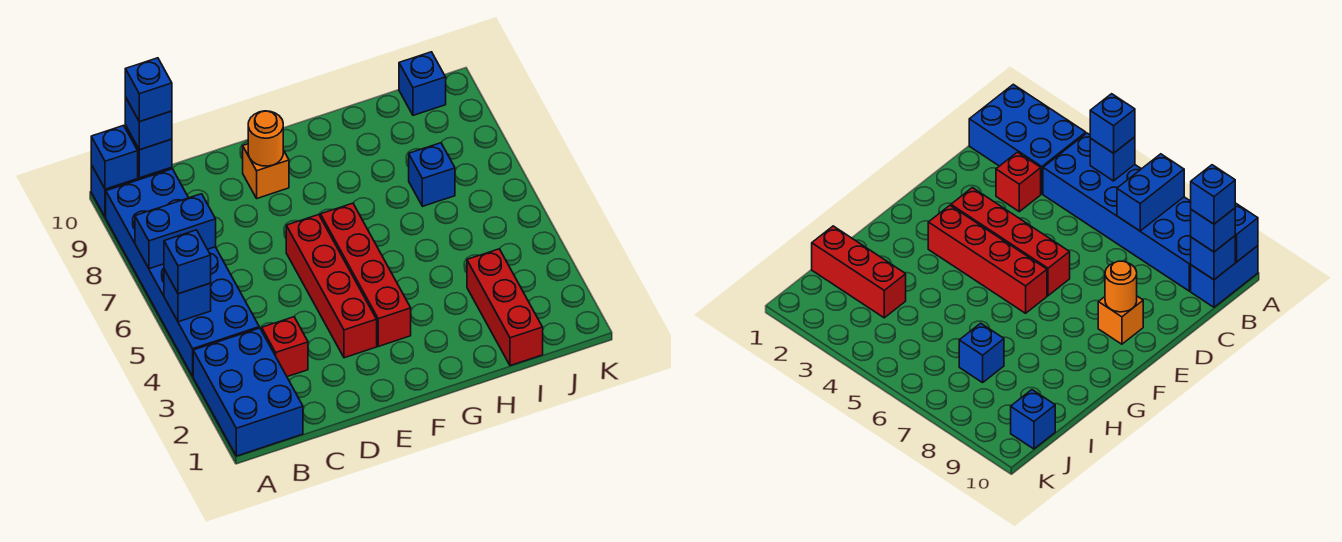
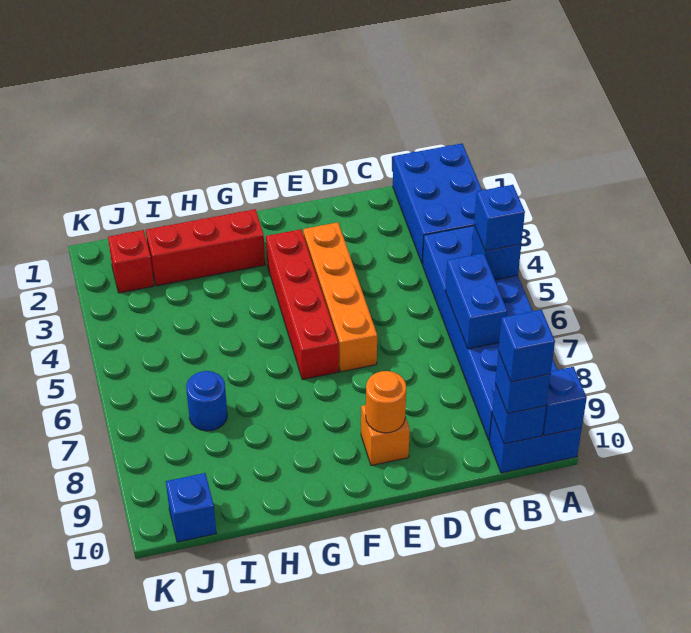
blue brick A7:B7 level 2 -> blue brick B6:B7 level 2
red brick C3 level 1 -> red brick J2 level 1
red brick E3:E6 level 1 -> orange brick E3:E6 level 1
red brick I1:I3 level 1 -> red brick G2:I2 level 1
blue brick I7 level 1 -> blue round brick I7 level 1

